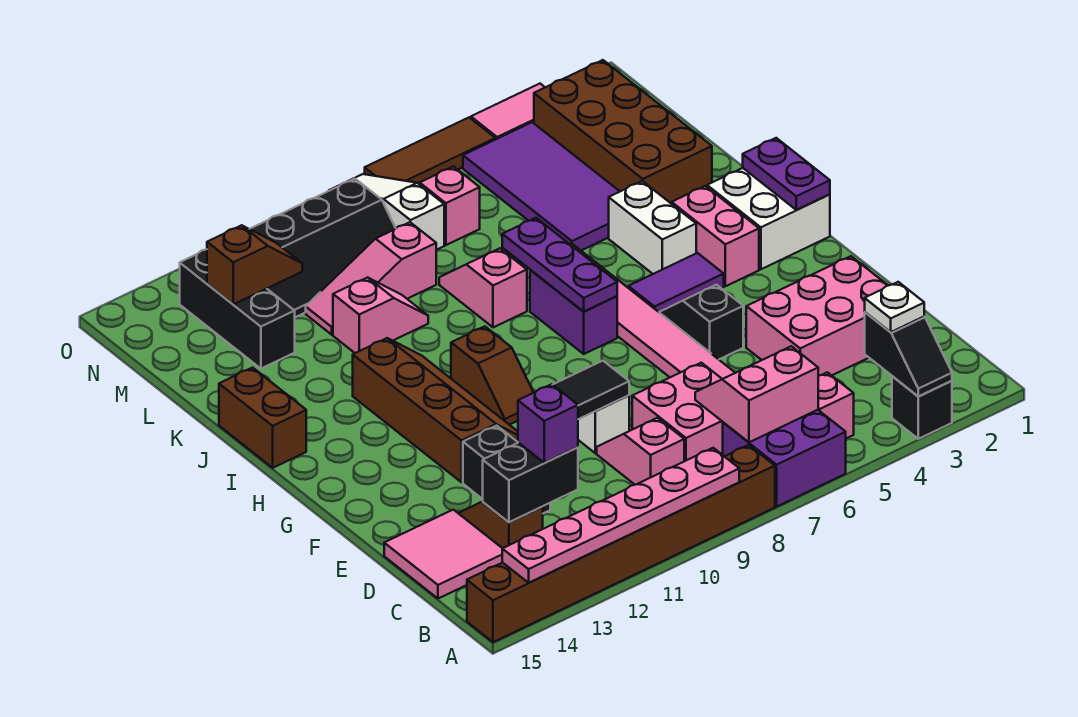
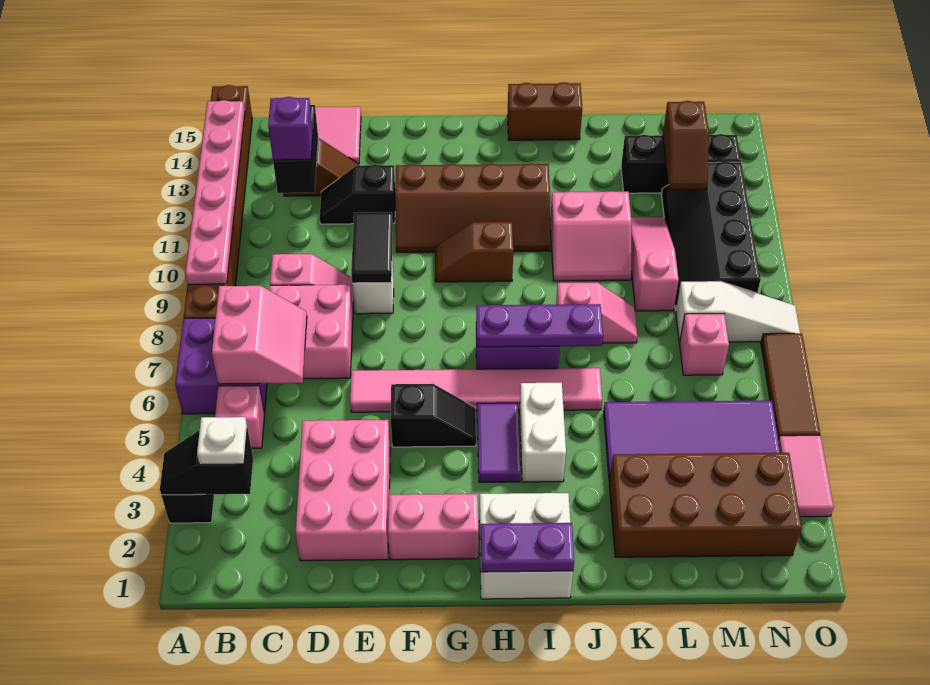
pink brick H3:I3 level 1 -> pink brick F2:G2 level 1
white brick I4:J4 level 1 -> white brick I4:I5 level 1
pink slope K10:K11 level 1 top 11 -> pink slope J10:K11 level 1 top 11

